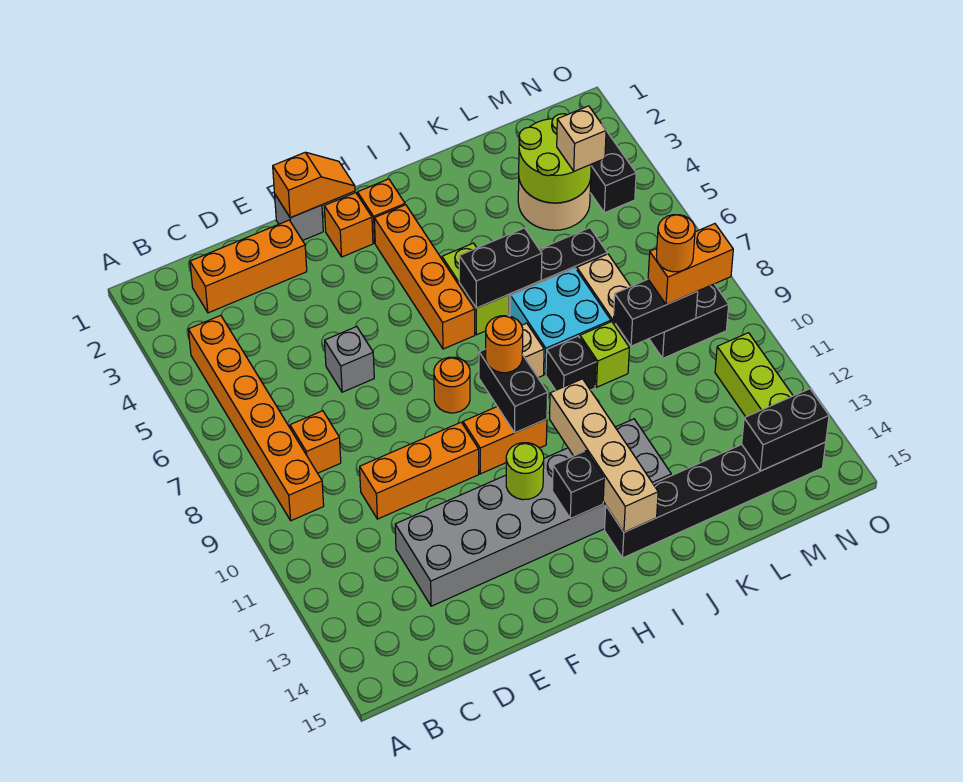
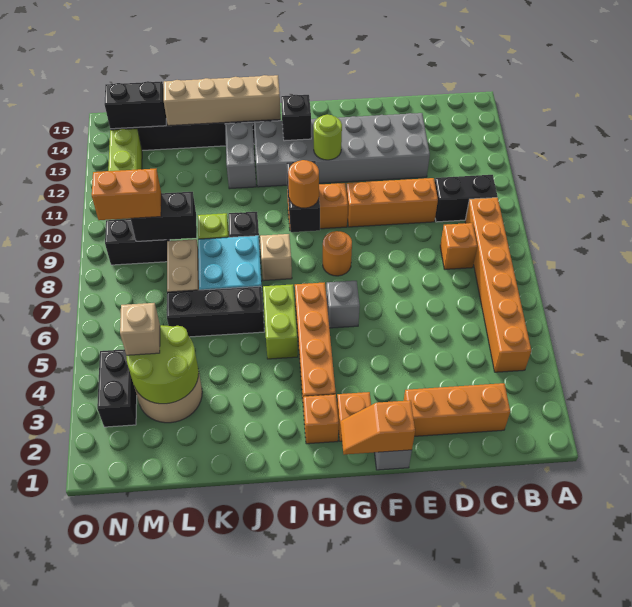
grey brick E6 level 1 -> grey brick G6 level 1
black brick I6:J6 level 2 -> black brick B10:C10 level 1
tan brick I11:I14 level 2 -> tan brick I14:L14 level 2
orange round brick M9 level 4 -> none

